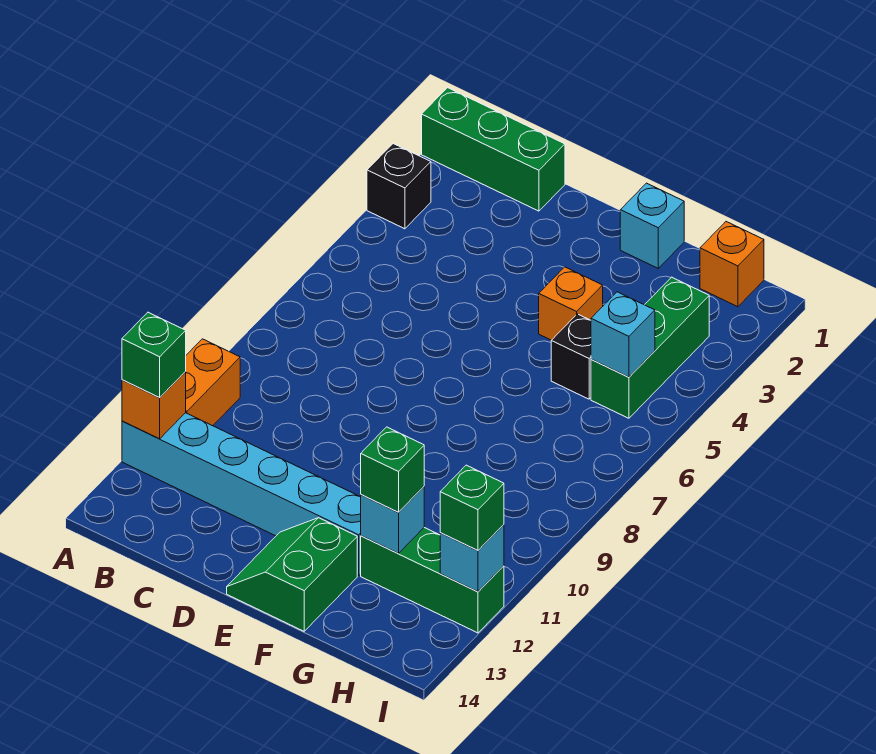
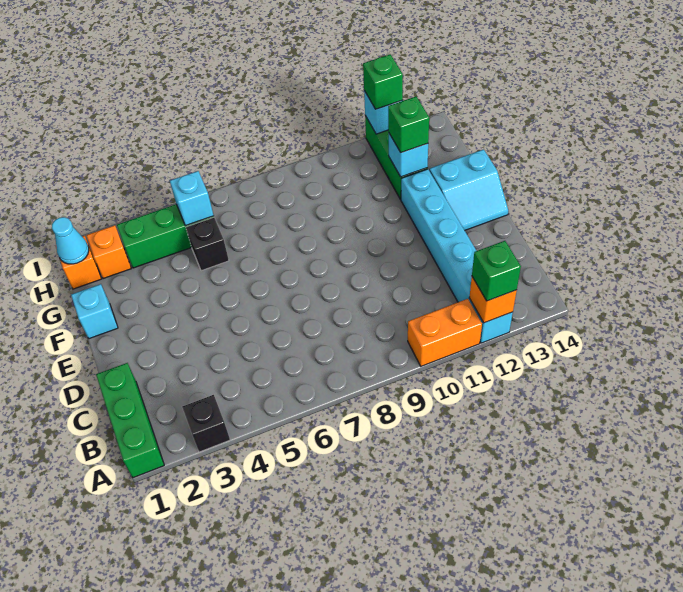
green slope E13:F14 level 1 top F -> cyan slope E13:F14 level 1 top F
orange brick F4 level 1 -> orange brick H2 level 1
none -> cyan cone H1 level 2

